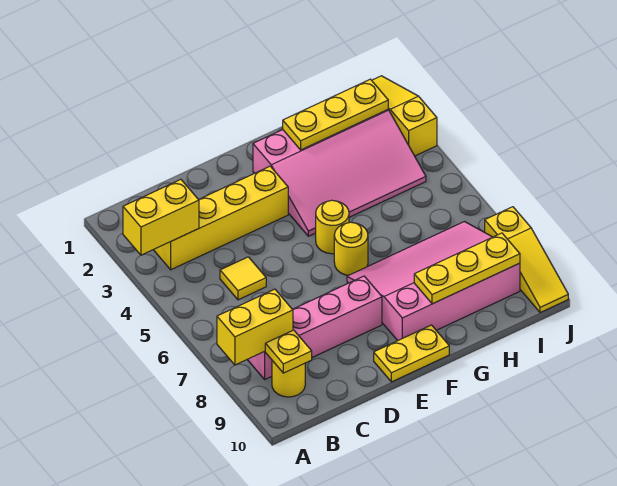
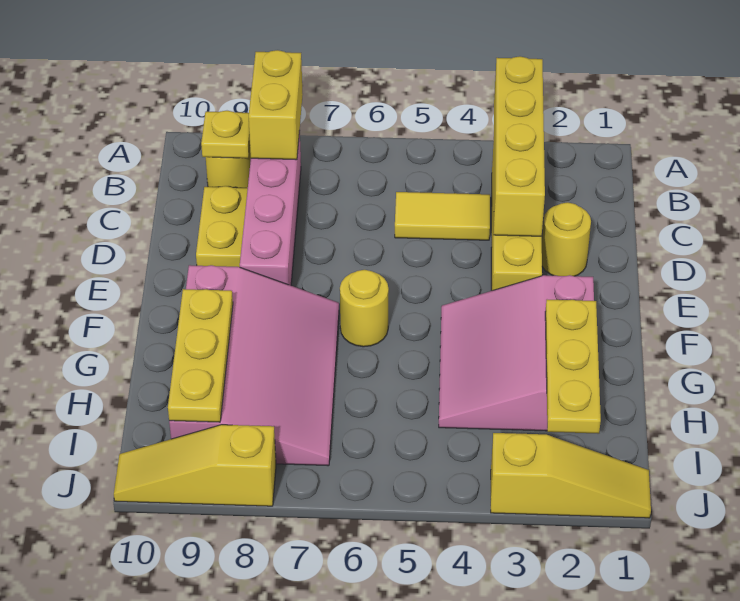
yellow brick A3:B3 level 2 -> yellow brick A3:D3 level 2
yellow tile C5 level 1 -> yellow tile C4:C5 level 1
yellow plate E10:F10 level 1 -> yellow plate C9:D9 level 1
pink slope F2:I4 level 1 top 2 -> pink slope F2:H4 level 1 top 2
yellow round brick F5 level 1 -> yellow round brick D2 level 1

